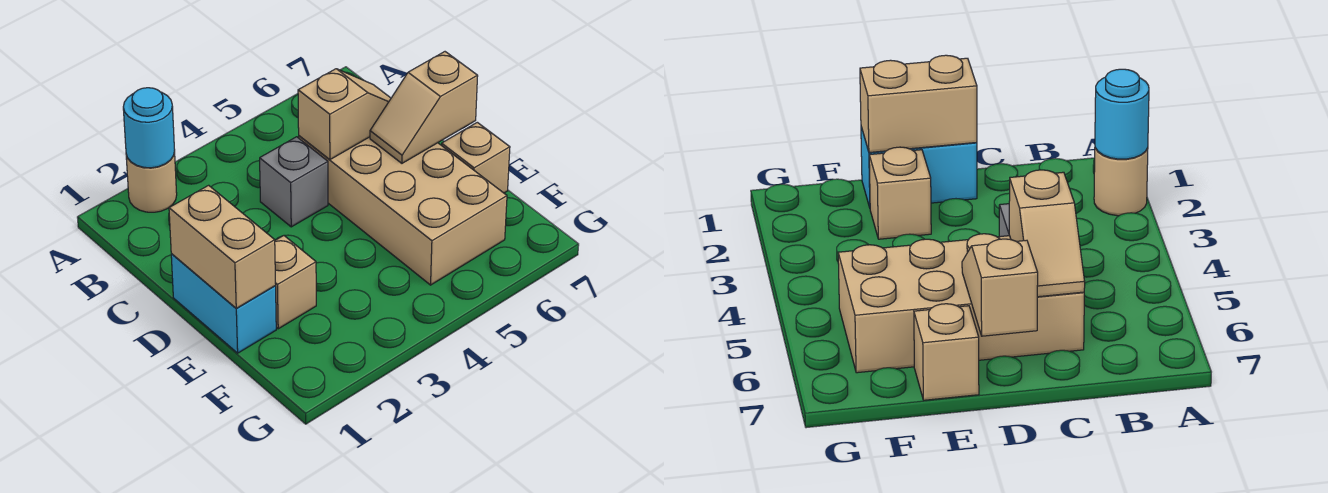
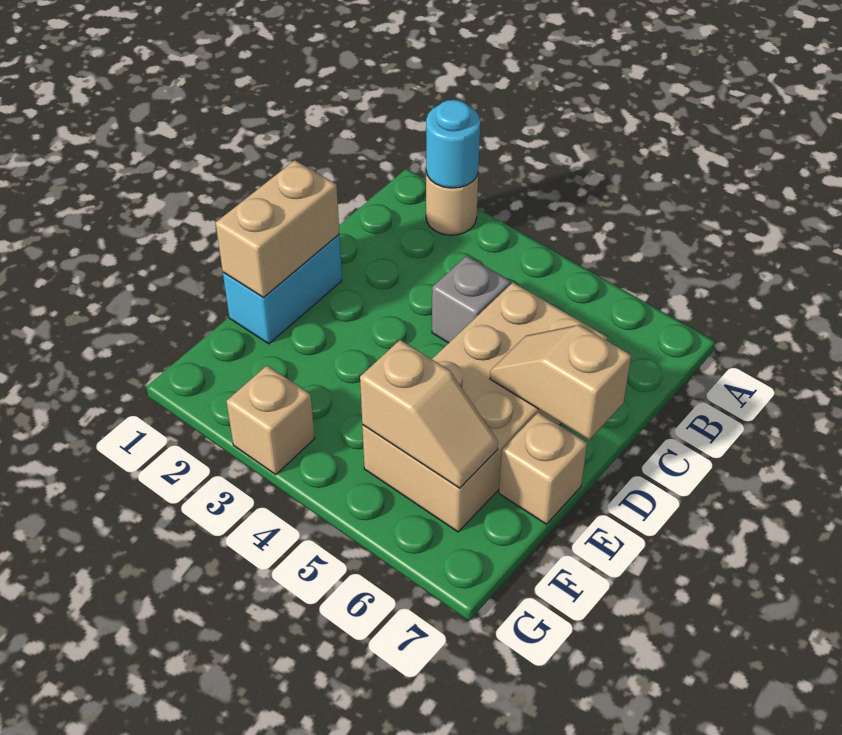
tan slope C5:C6 level 2 top 5 -> tan slope F5:F6 level 2 top 5
tan brick E2 level 1 -> tan brick G3 level 1

